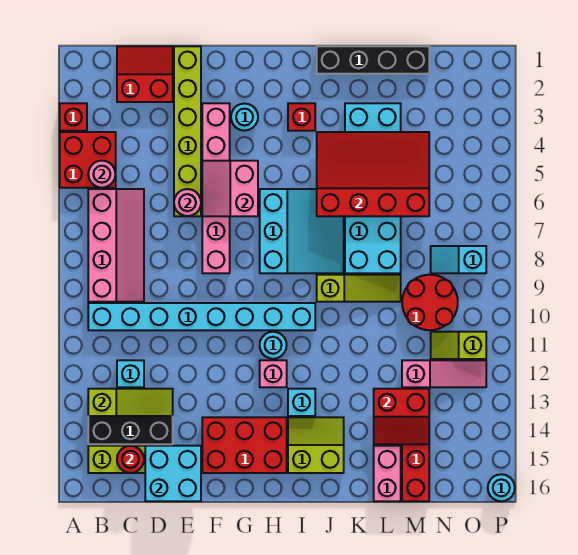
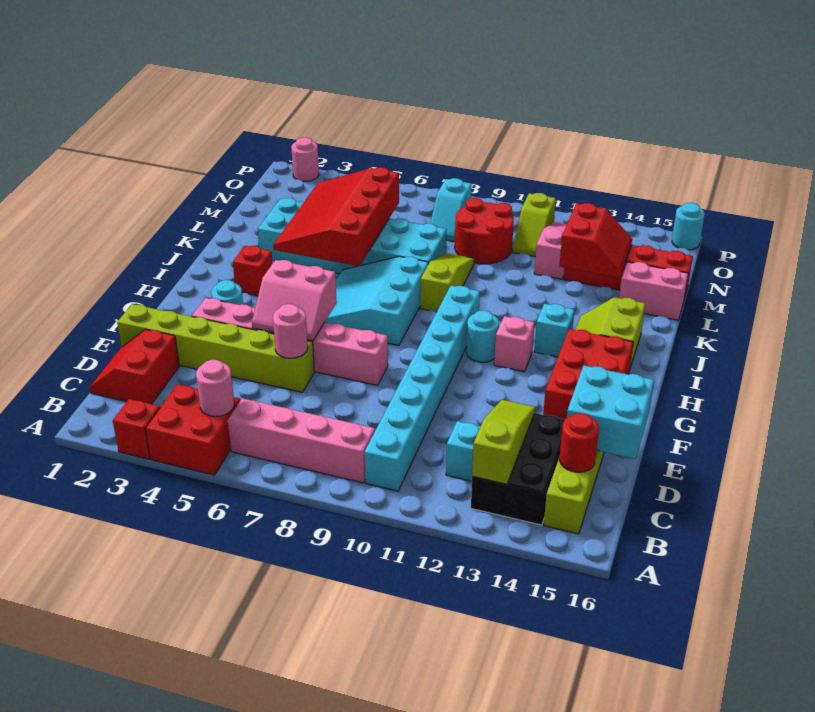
cyan slope H6:J8 level 1 top H -> cyan slope H6:J8 level 1 top 8
black brick J1:M1 level 1 -> none
none -> pink round brick P2 level 1

